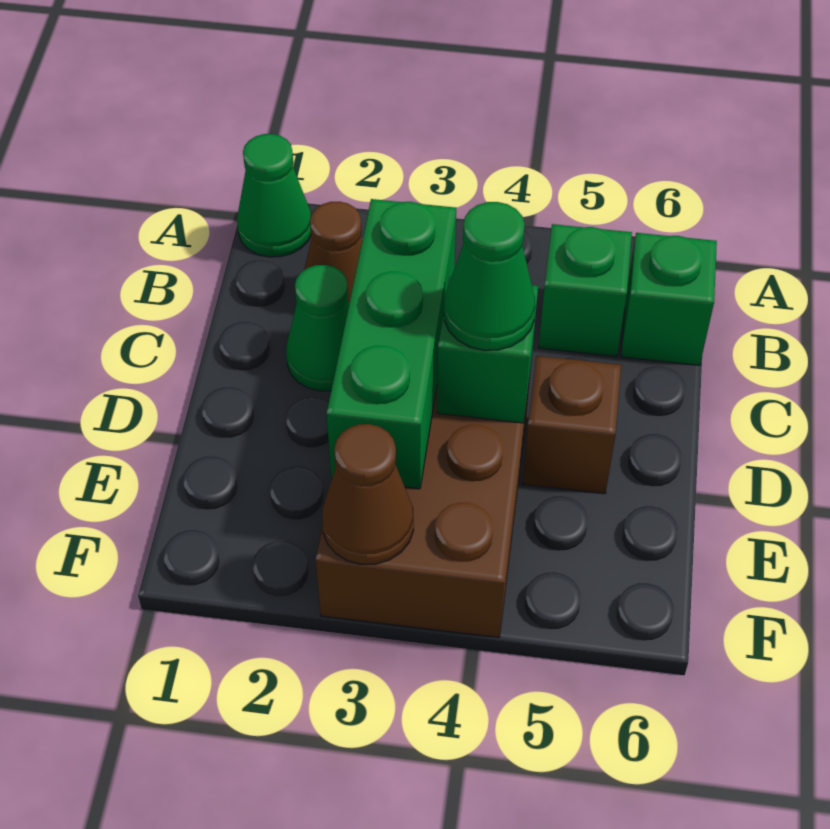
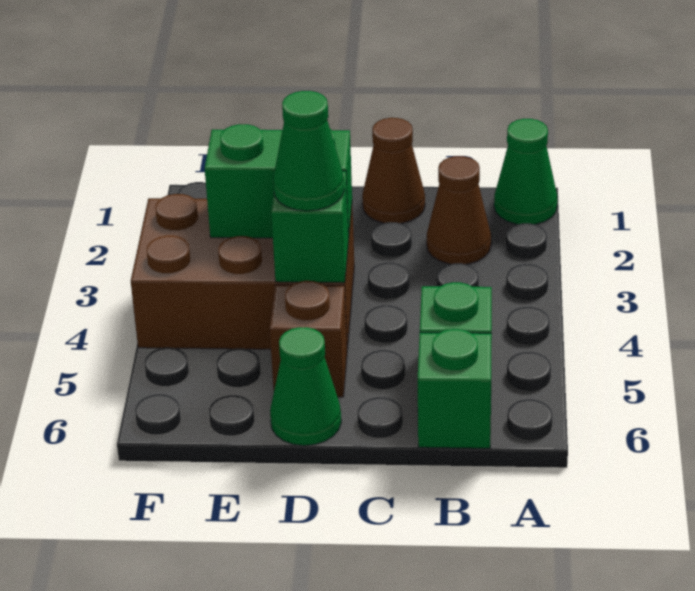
green cone C2 level 1 -> green cone D6 level 1
green brick C3:E3 level 2 -> green brick D3:E3 level 2
brown cone F3 level 2 -> brown cone C1 level 1

